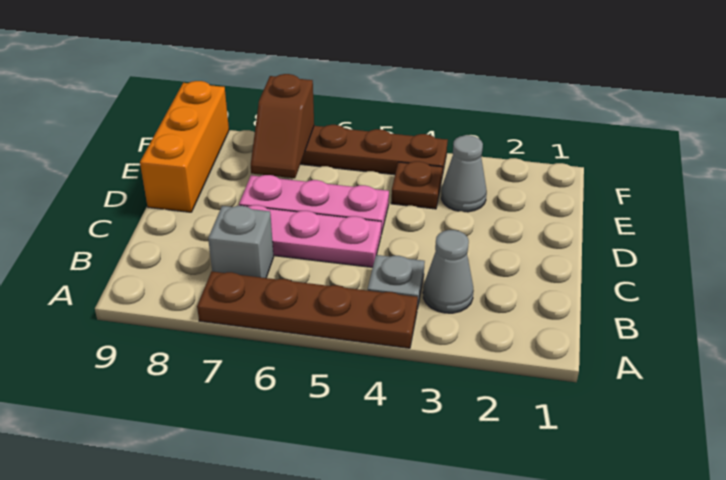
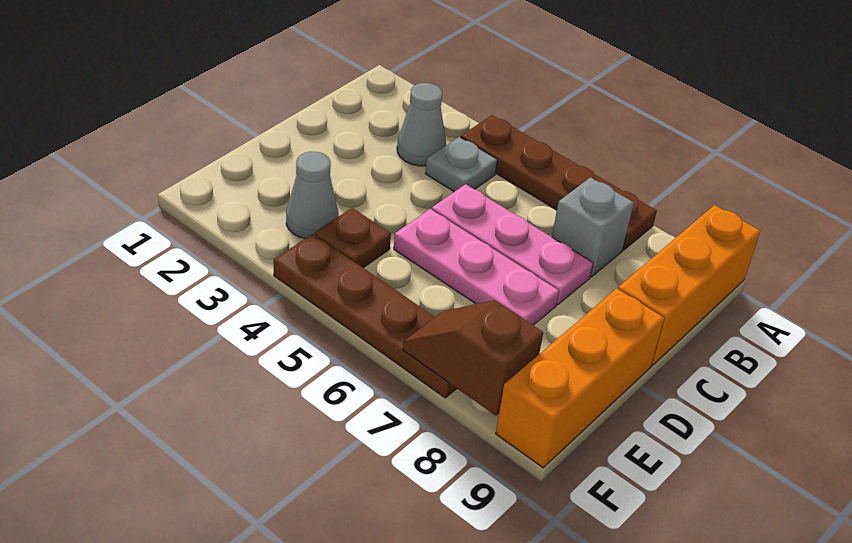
none -> orange brick A9:C9 level 1
brown slope E7:F7 level 2 top F -> brown slope F7:F8 level 2 top 8

